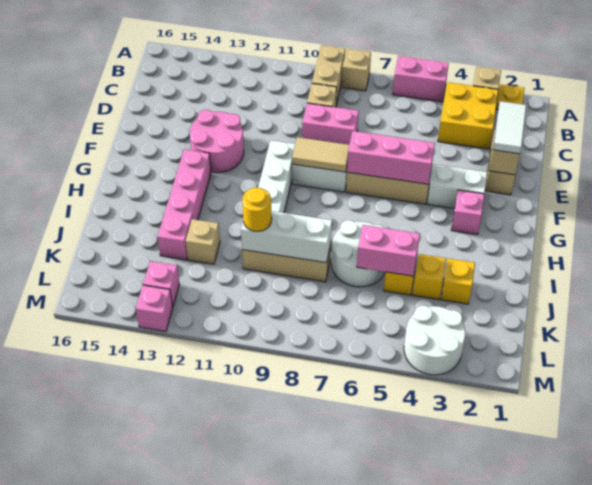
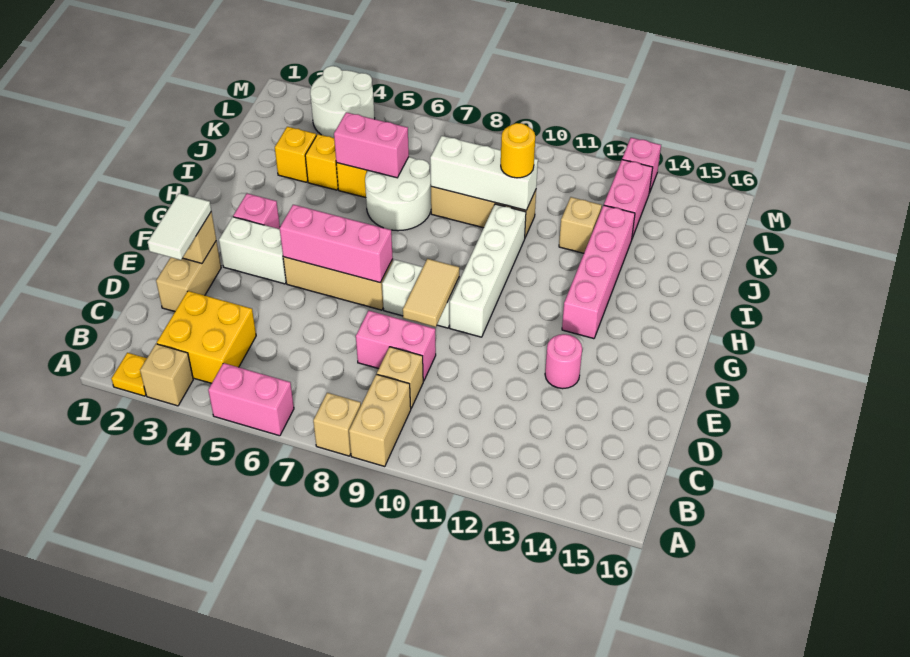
pink round brick E12:F13 level 1 -> pink round brick E13 level 1
tan tile F8:F9 level 2 -> tan tile E9:F9 level 2
pink brick L13 level 1 -> pink brick K13:L13 level 1

